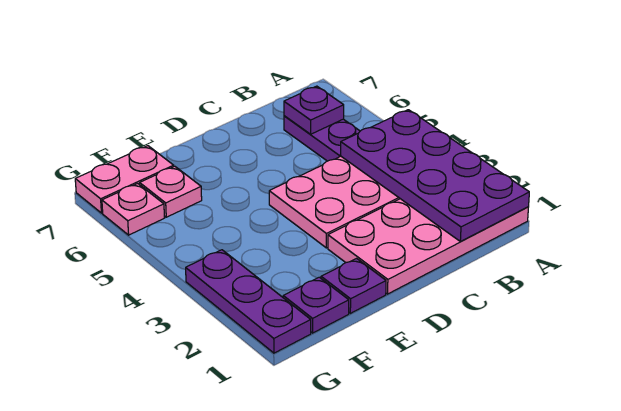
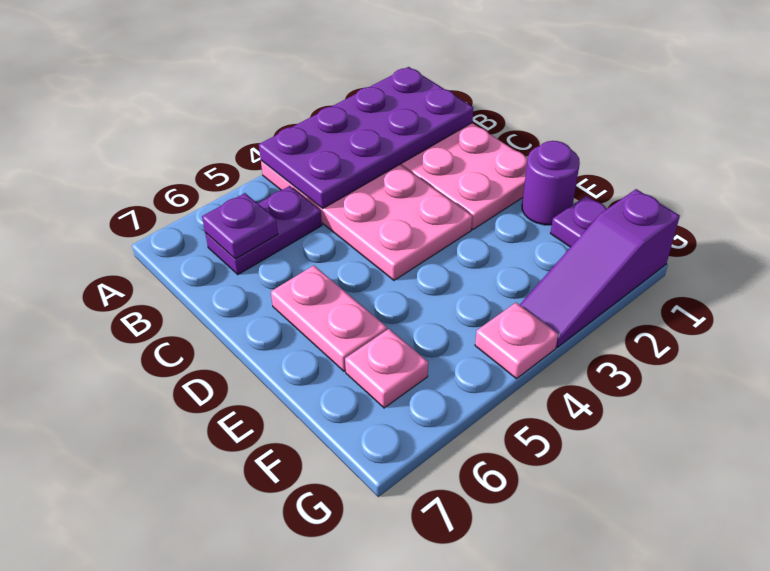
purple plate E1 level 1 -> purple round brick E1 level 1
pink plate F7:G7 level 1 -> pink plate D6:E6 level 1
purple plate G1:G3 level 1 -> purple slope G1:G3 level 1 top 1
pink plate G6 level 1 -> pink plate G4 level 1

